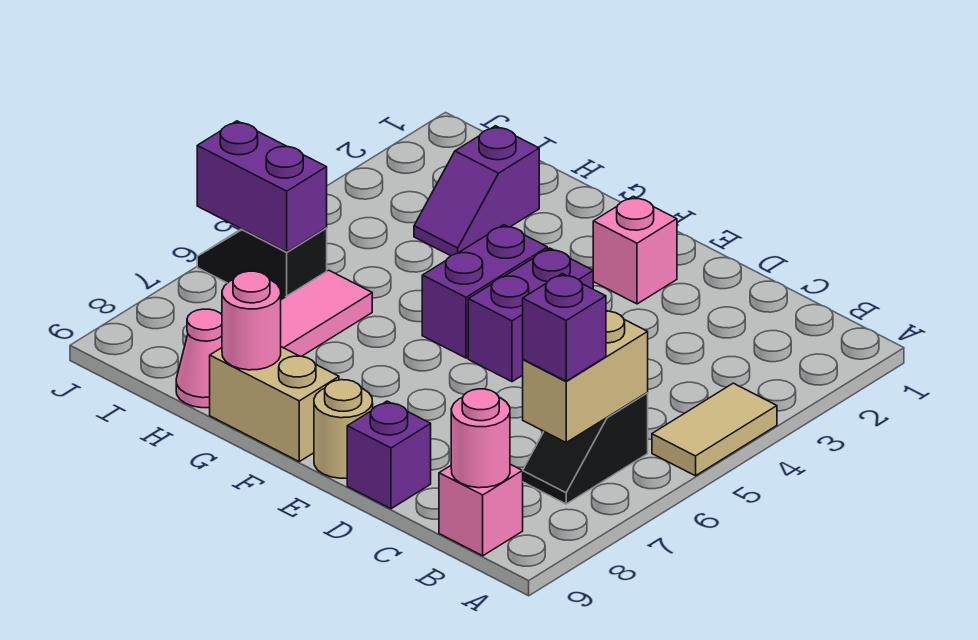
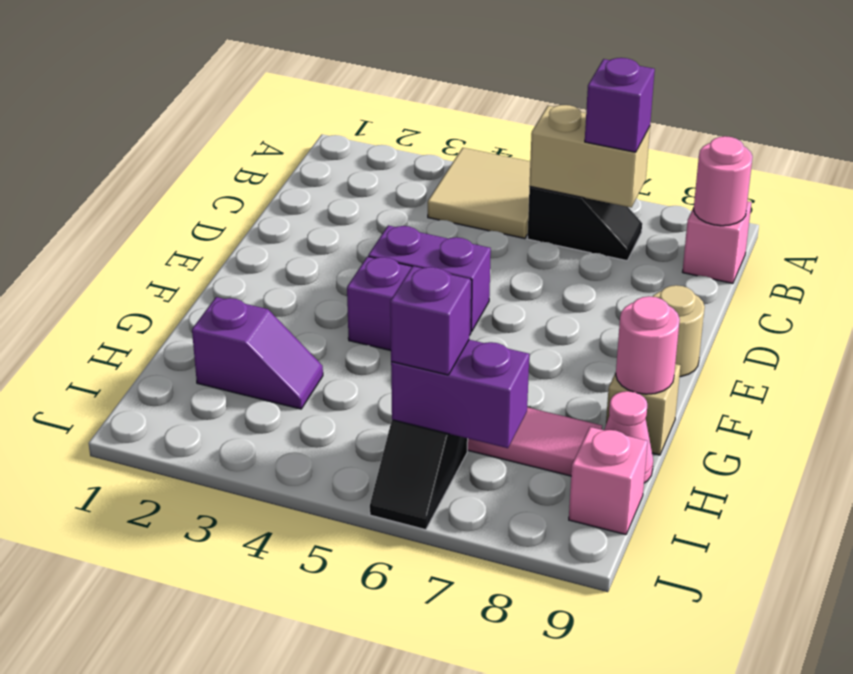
tan tile A4:A5 level 1 -> tan tile A4:B5 level 1
purple brick D9 level 1 -> purple brick I6 level 3
pink brick E2 level 1 -> pink brick I9 level 1
tan brick F9:G9 level 1 -> tan brick G9 level 1
purple brick I6:J6 level 2 -> purple brick I6:I7 level 2

